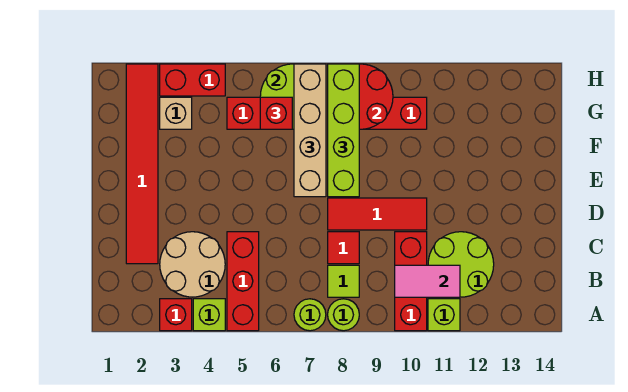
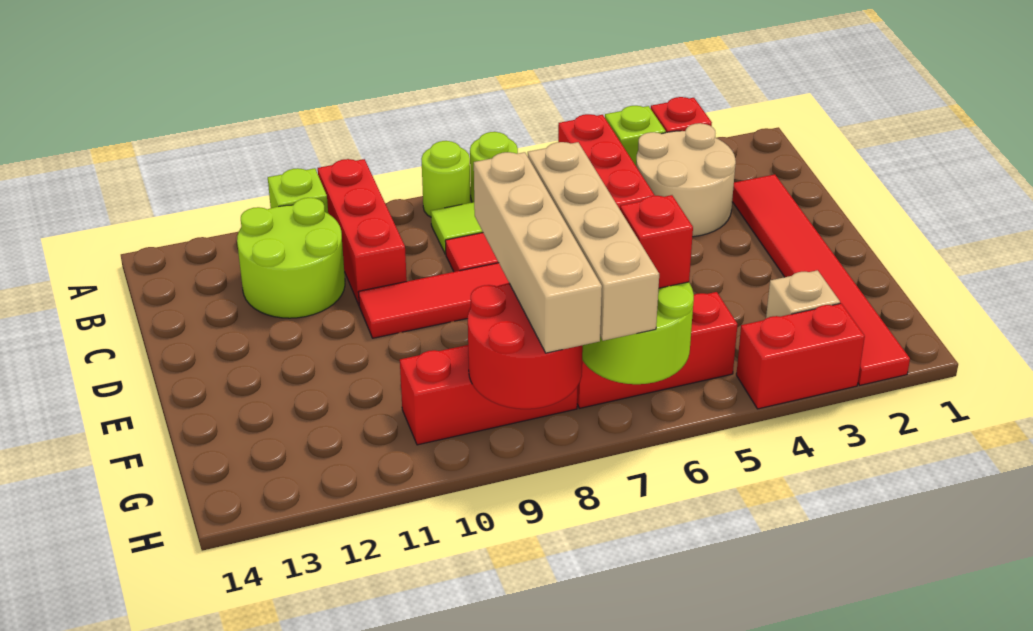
pink tile B10:B11 level 2 -> none
lime brick E8:H8 level 3 -> tan brick E8:H8 level 3

